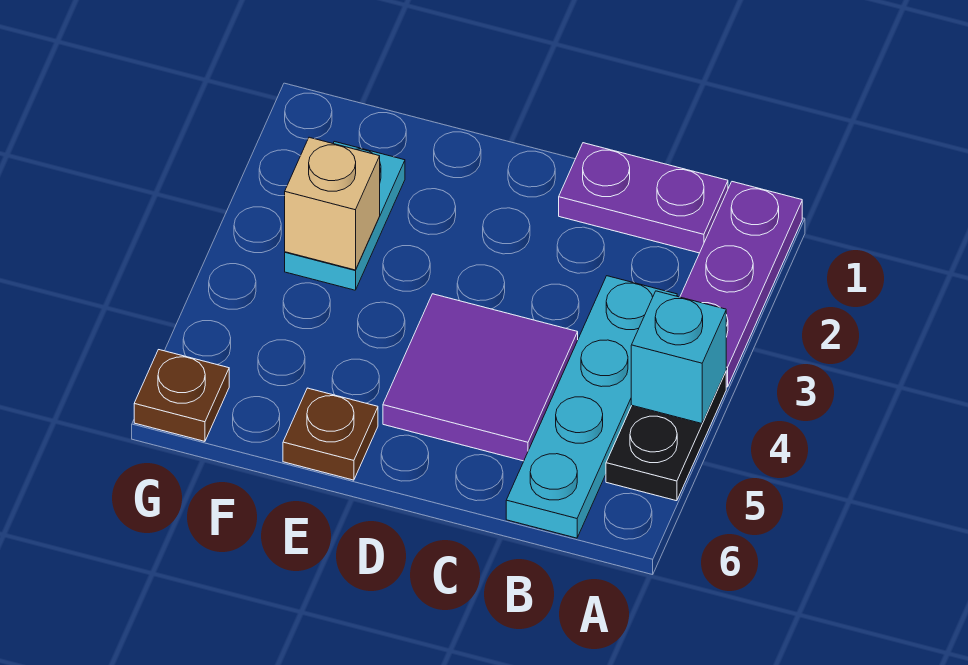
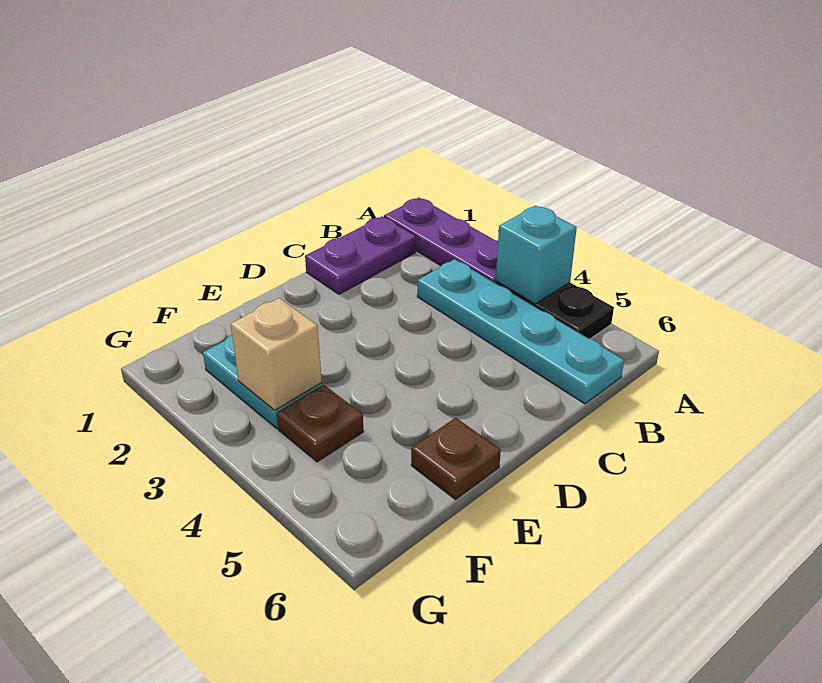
purple tile C4:D5 level 1 -> none
brown plate G6 level 1 -> brown plate F4 level 1

